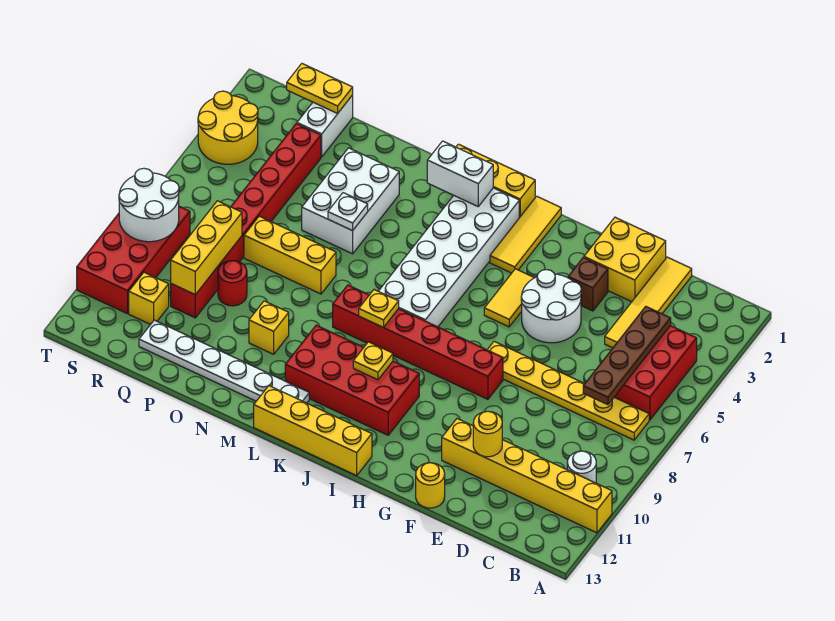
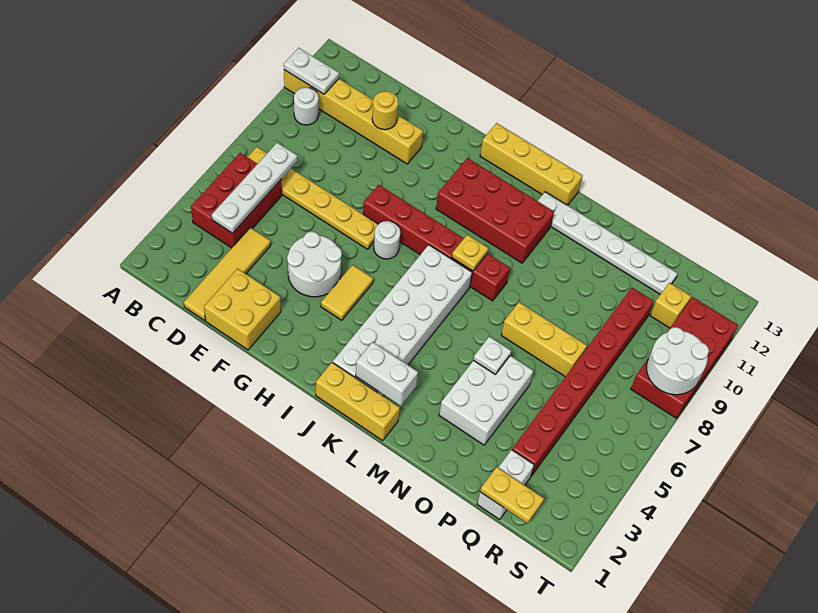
none -> white plate A11:B11 level 2
brown plate C4:C7 level 2 -> white plate C4:C7 level 2
brown brick F3 level 1 -> none
yellow round brick F13 level 1 -> none
none -> white round brick H7 level 1
yellow tile I1:I3 level 1 -> none
yellow plate J10 level 2 -> none
yellow brick N10 level 1 -> none
red round brick P9 level 1 -> none
yellow brick Q8:Q10 level 2 -> none
yellow round brick S3:T4 level 1 -> none

